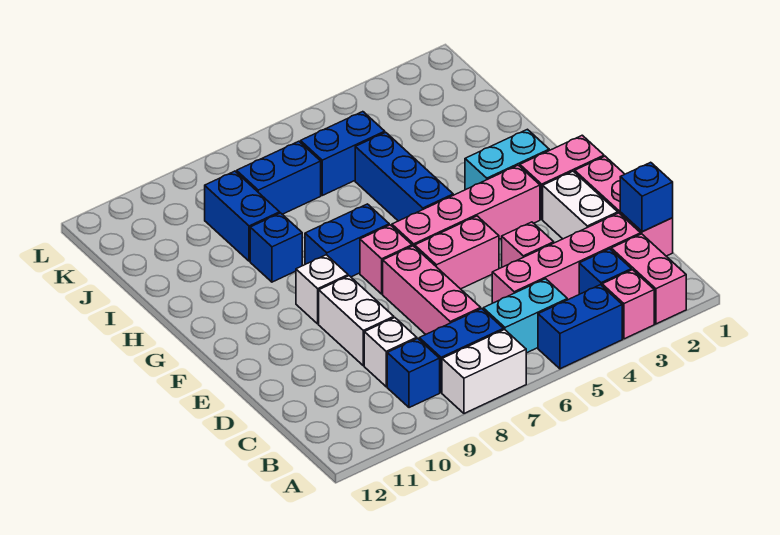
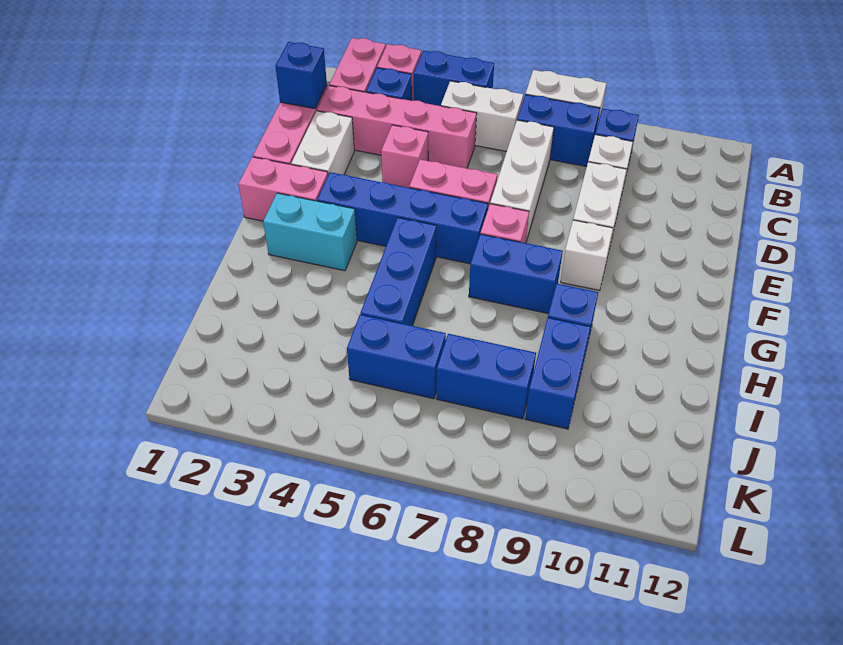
cyan brick B5:B6 level 1 -> white brick B5:B6 level 1
pink brick C7:E7 level 1 -> white brick C7:E7 level 1
pink brick F3:F6 level 1 -> blue brick F3:F6 level 1

